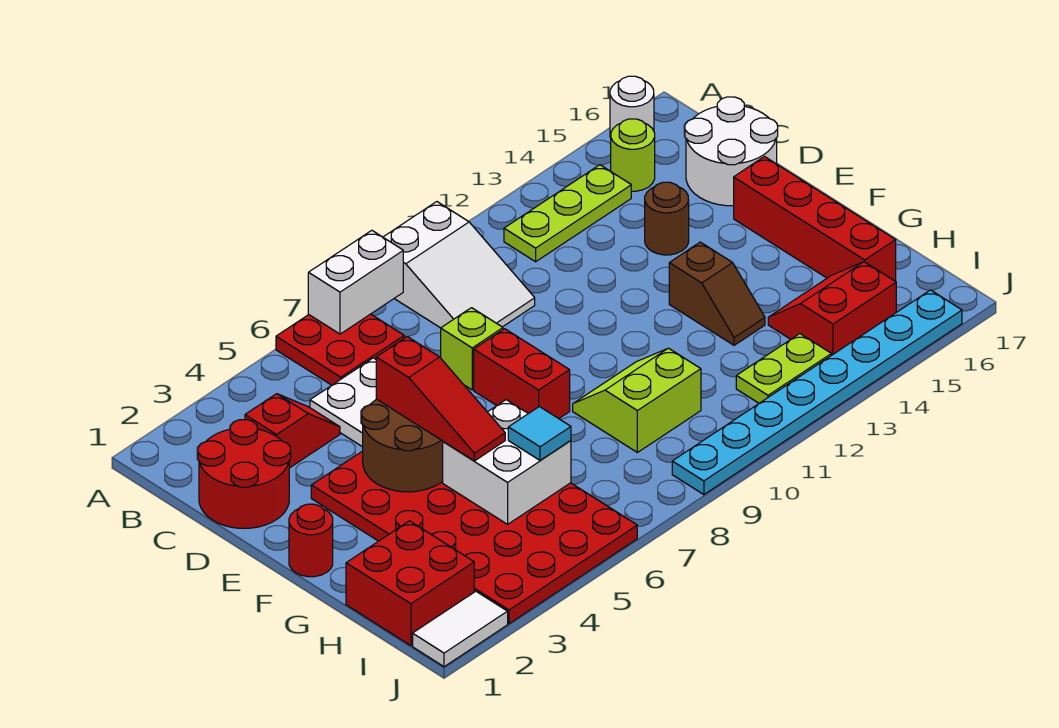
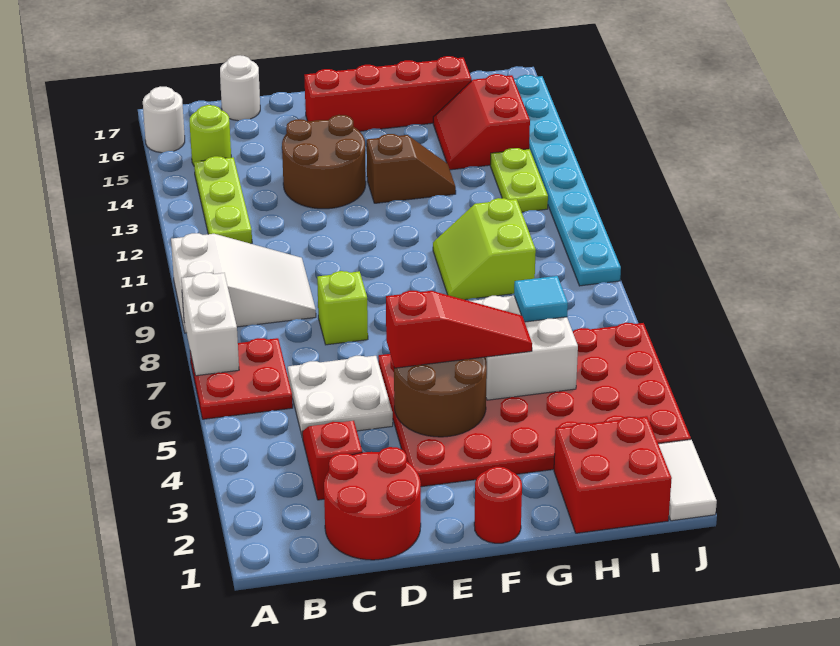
white round brick C16:D17 level 1 -> white round brick C17 level 1
brown round brick D14 level 1 -> brown round brick D13:E14 level 1
red brick E8:F8 level 1 -> none

